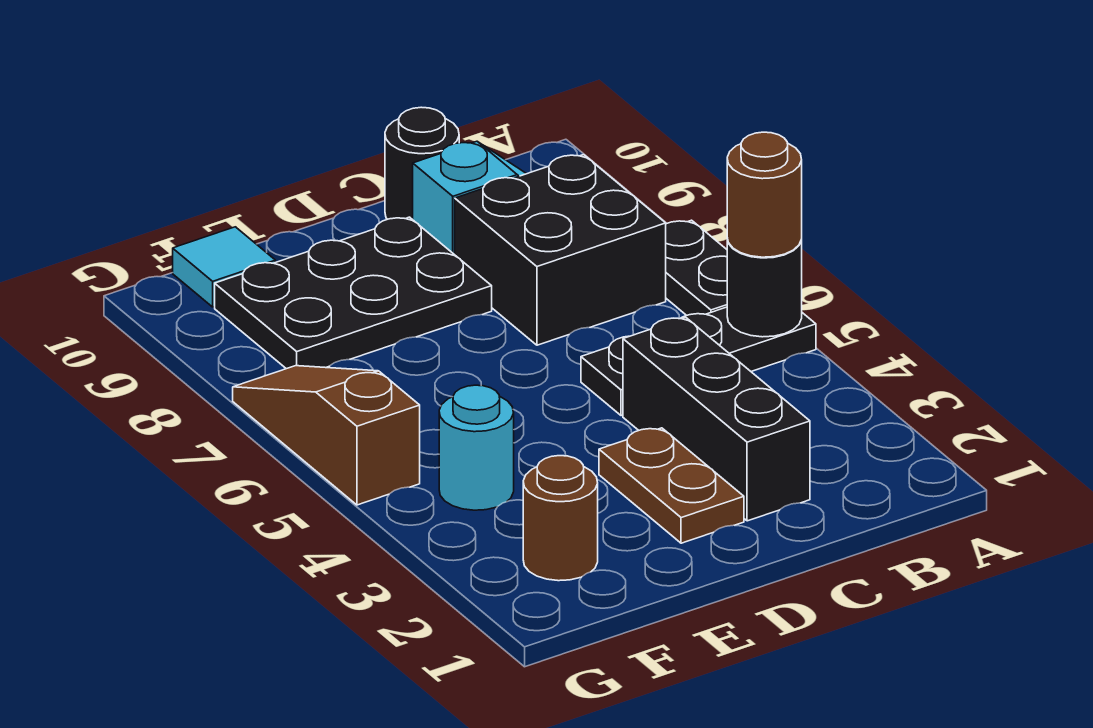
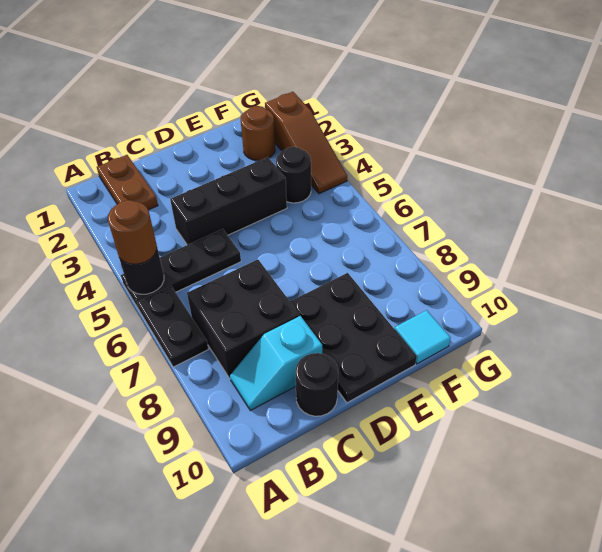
black brick C2:C4 level 1 -> black brick C4:E4 level 1
brown plate D2:D3 level 1 -> brown plate B1:B2 level 1
black plate D8:F9 level 1 -> black plate D8:E10 level 1
cyan round brick F4 level 1 -> black round brick F4 level 1
brown slope G5:G7 level 1 top 5 -> brown slope G2:G4 level 1 top 2

